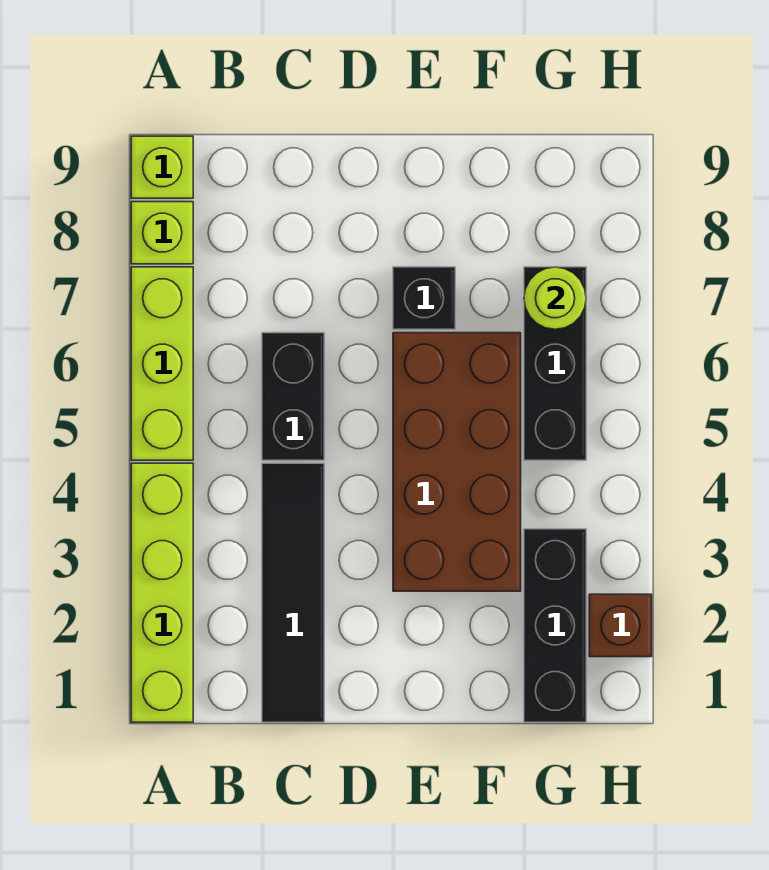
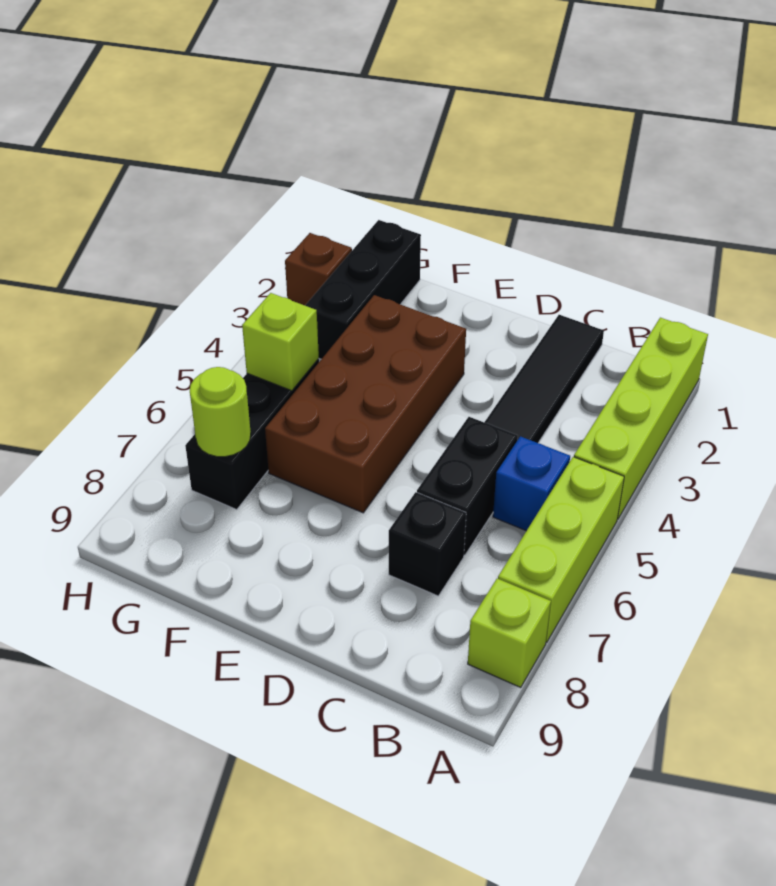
lime brick A9 level 1 -> lime brick G5 level 2
none -> blue brick B5 level 1
black brick E7 level 1 -> black brick C7 level 1

